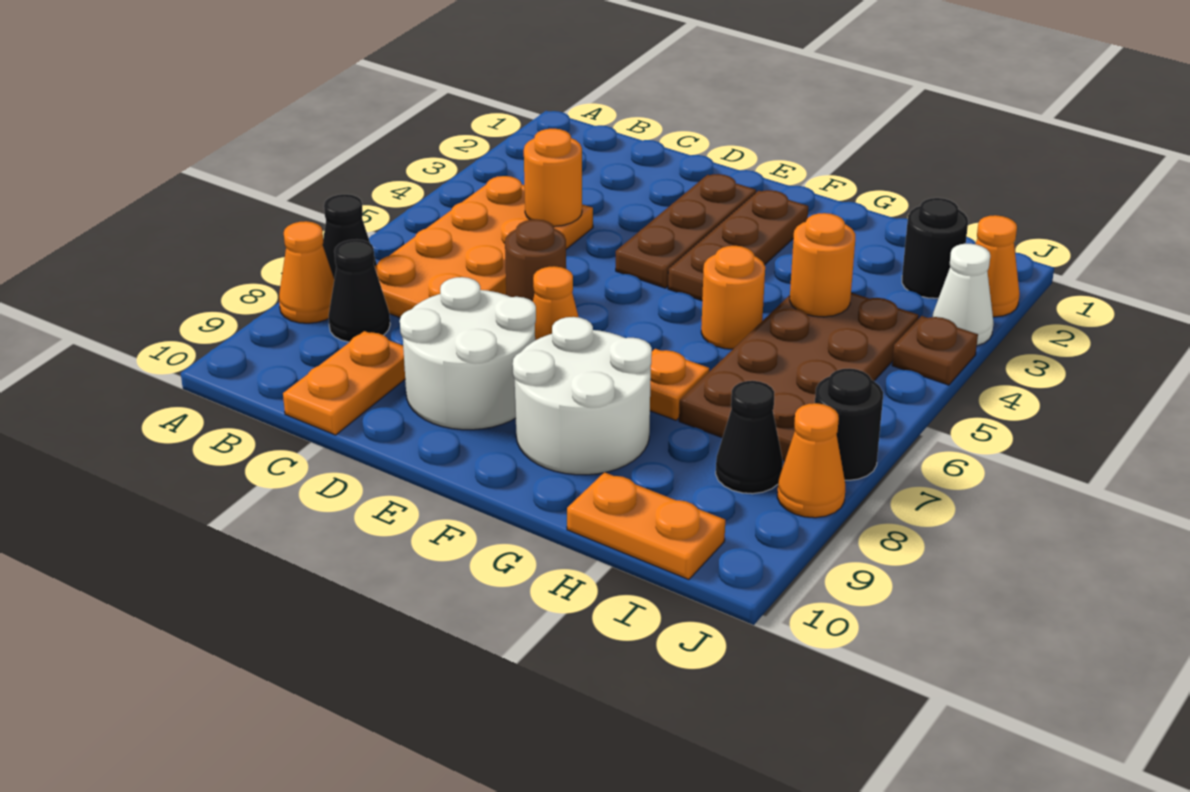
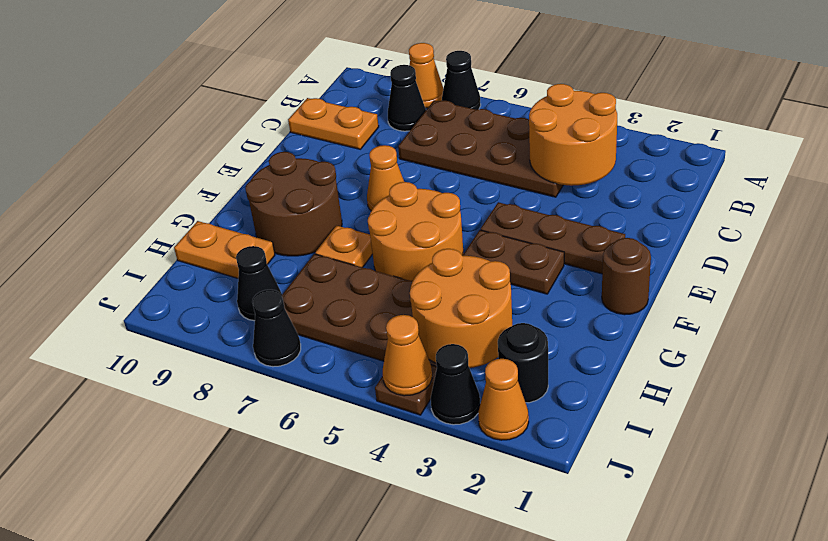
orange plate B4:C7 level 1 -> brown plate B4:C7 level 1
orange round brick C4 level 2 -> orange round brick B3:C4 level 2
brown round brick D6 level 1 -> brown round brick F1 level 1
white round brick D8:E9 level 1 -> none
brown plate F2:F4 level 1 -> brown plate F3:F4 level 1
white round brick F8:G9 level 1 -> brown round brick F8:G9 level 1
orange round brick G5 level 1 -> orange round brick F5:G6 level 1
orange round brick H4 level 2 -> orange round brick H3:I4 level 2
orange plate H10:I10 level 1 -> orange plate H9:H10 level 1
white cone J3 level 1 -> black cone J3 level 1
black round brick J7 level 1 -> black cone J7 level 1
orange cone J8 level 1 -> orange cone J4 level 2

